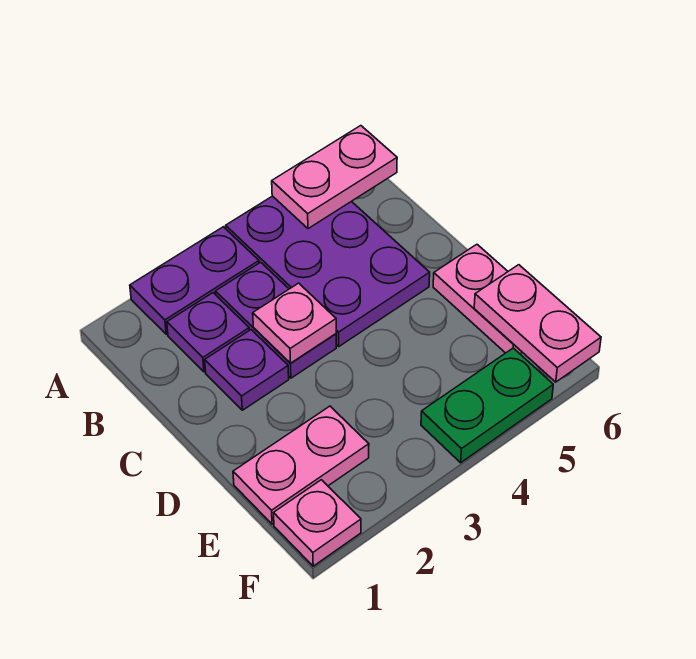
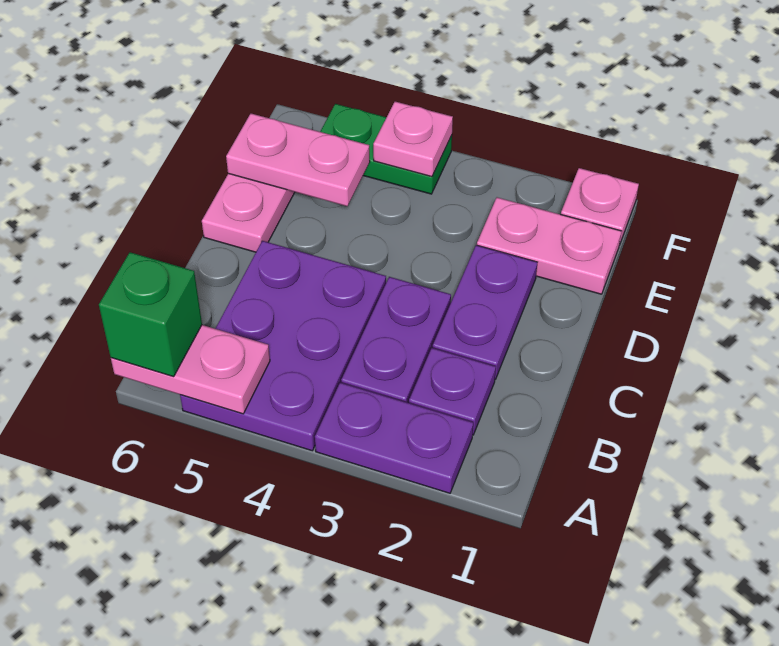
none -> green brick A6 level 3
purple plate C2 level 1 -> purple plate C2:D2 level 1
pink plate C3 level 2 -> pink plate F4 level 2
pink plate E6:F6 level 2 -> pink plate E5:E6 level 2

